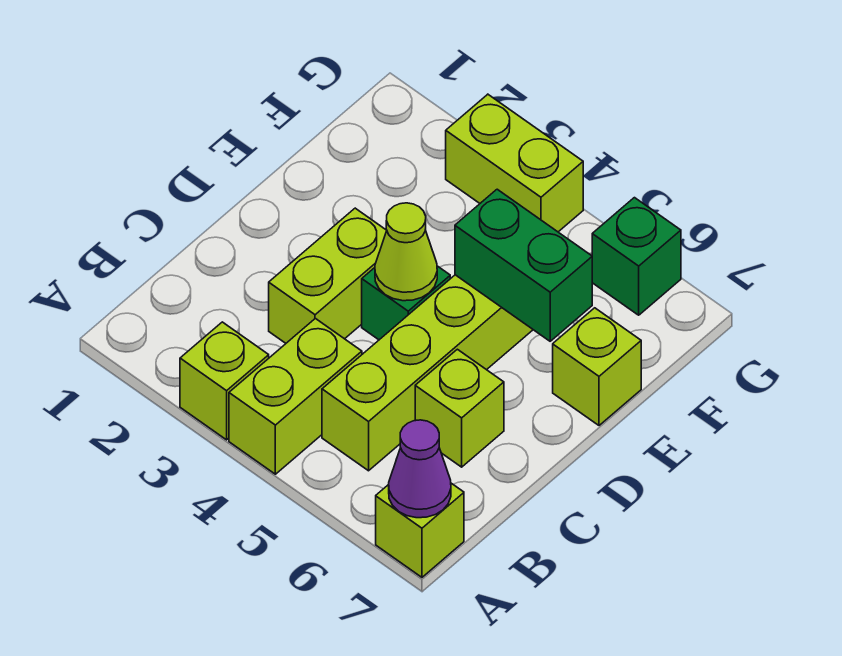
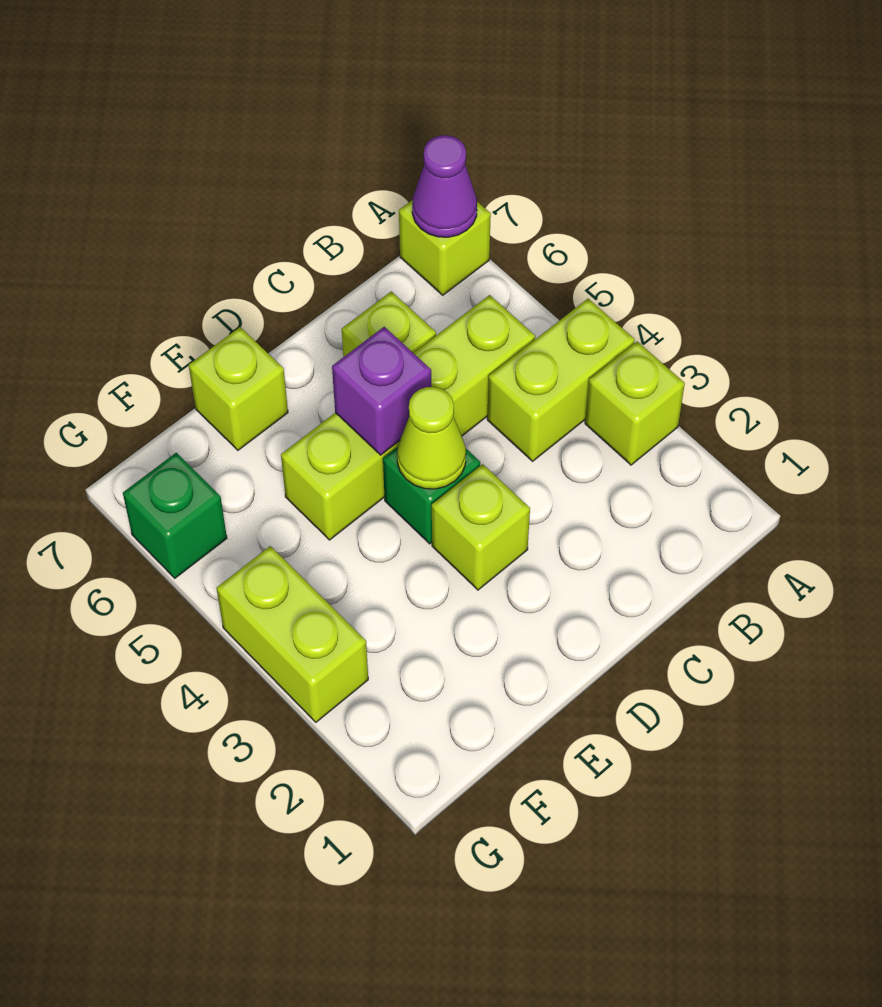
lime brick C3:D3 level 1 -> lime brick D3 level 1
none -> purple brick D5 level 2
green brick E5:E6 level 2 -> none

